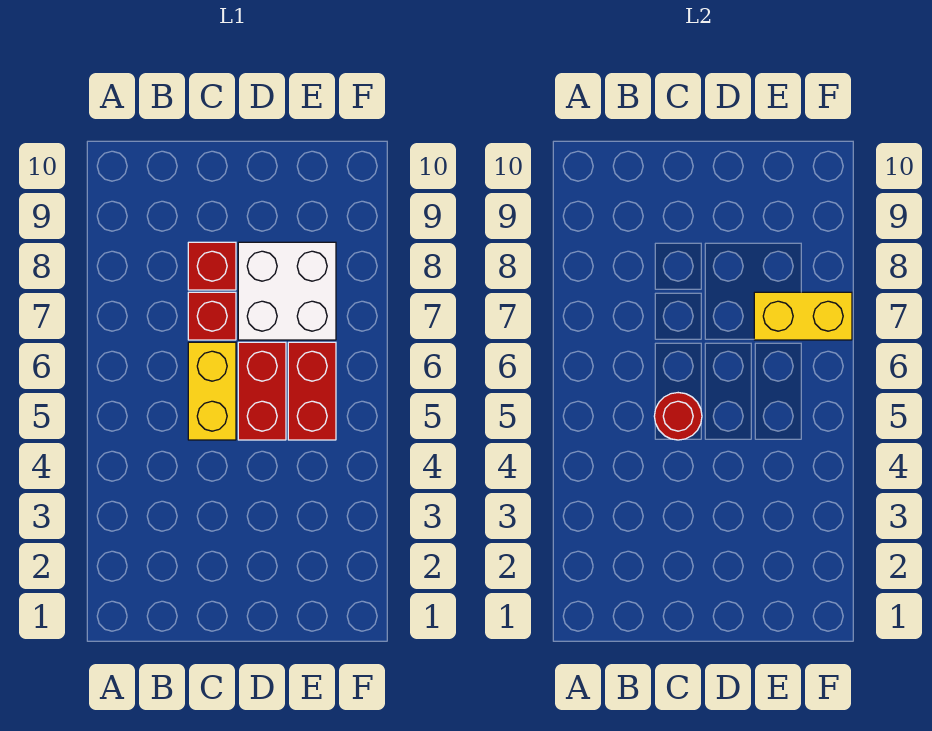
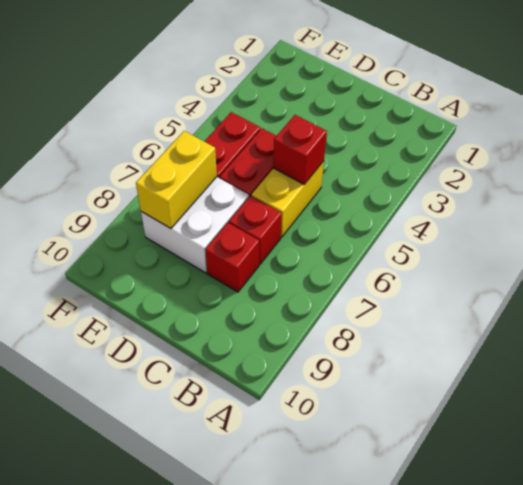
red round brick C5 level 2 -> red brick C5 level 2
yellow brick E7:F7 level 2 -> yellow brick E7:E8 level 2

